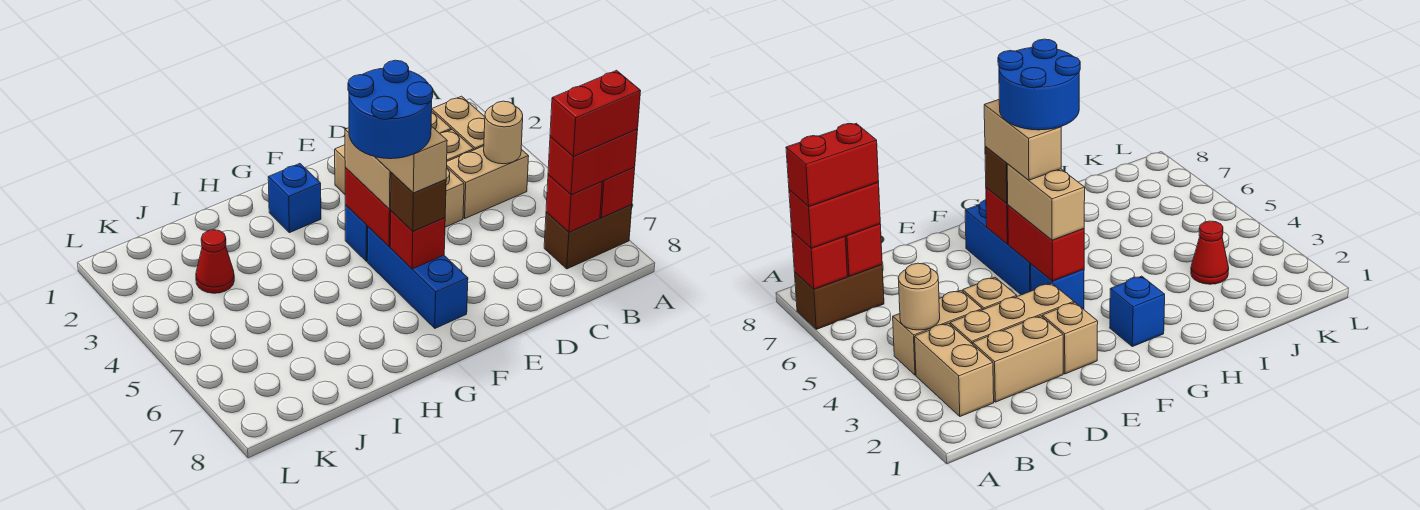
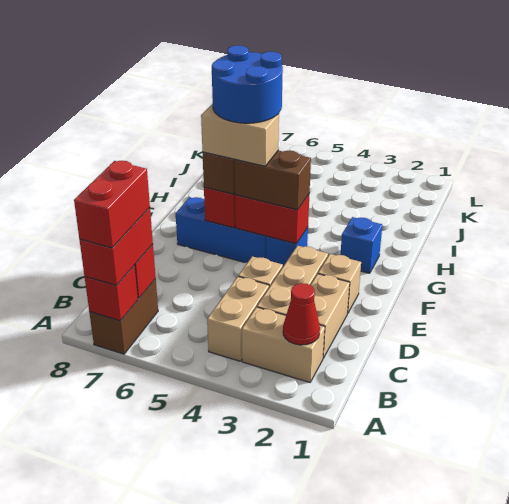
tan round brick B4 level 2 -> none
tan brick F4:F5 level 3 -> brown brick F4:F5 level 3
red cone J3 level 1 -> red cone B2 level 2

